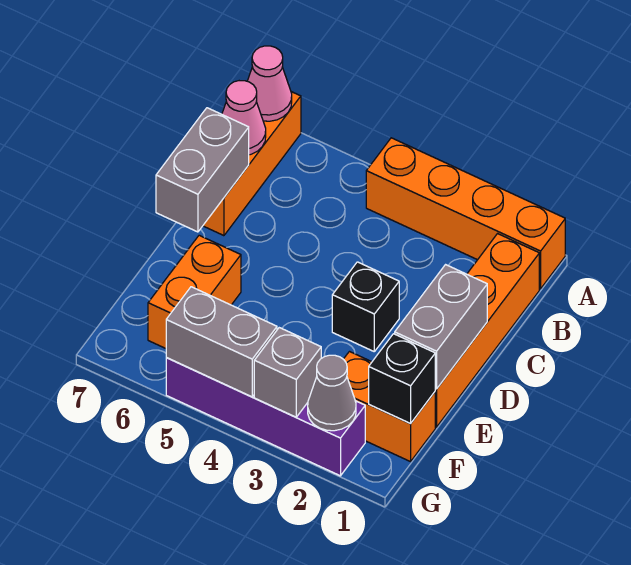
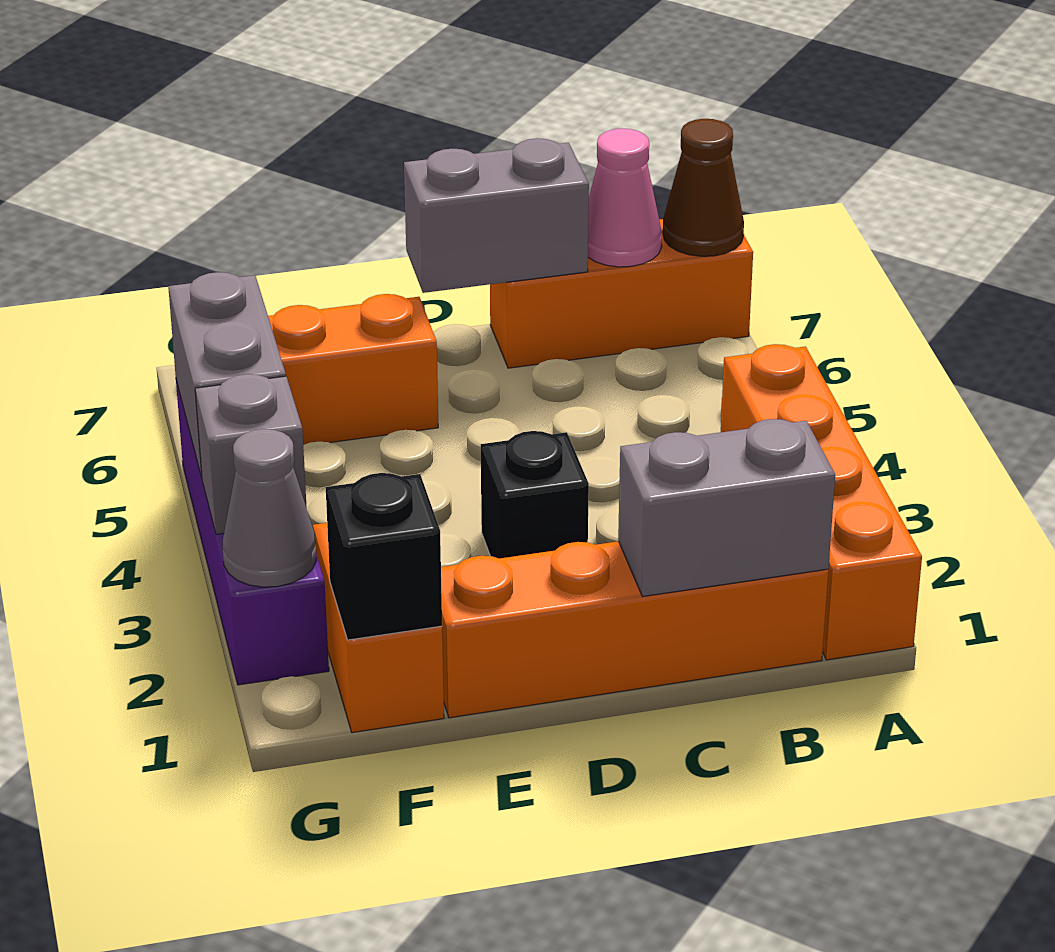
pink cone A7 level 2 -> brown cone A7 level 2
grey brick D1:E1 level 2 -> grey brick B1:C1 level 2

